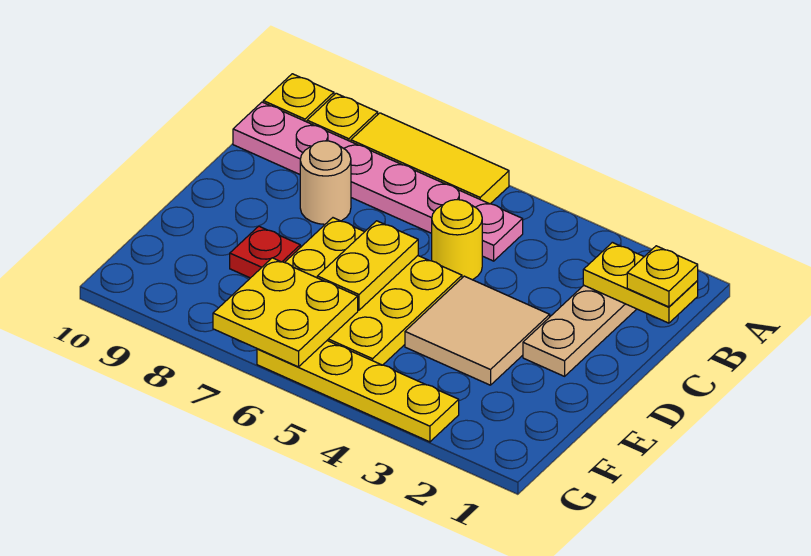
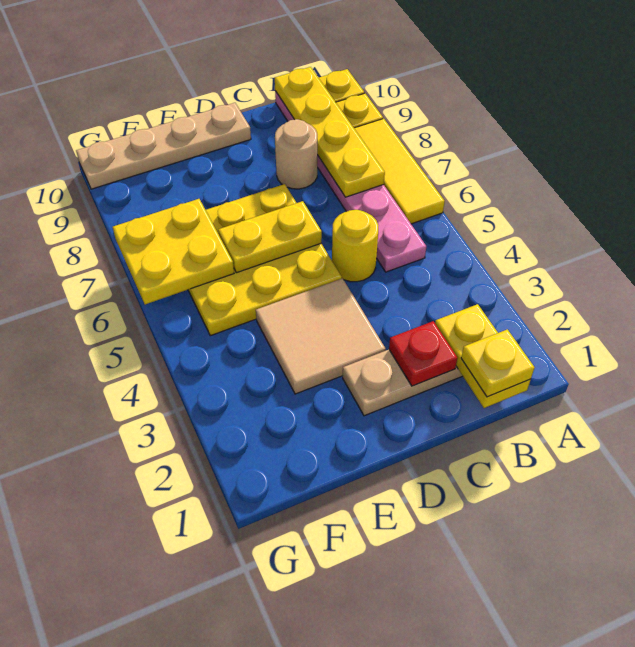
none -> tan plate D10:G10 level 1
red plate E8 level 1 -> red plate C2 level 2
yellow plate G3:G6 level 1 -> yellow plate B7:B10 level 2

